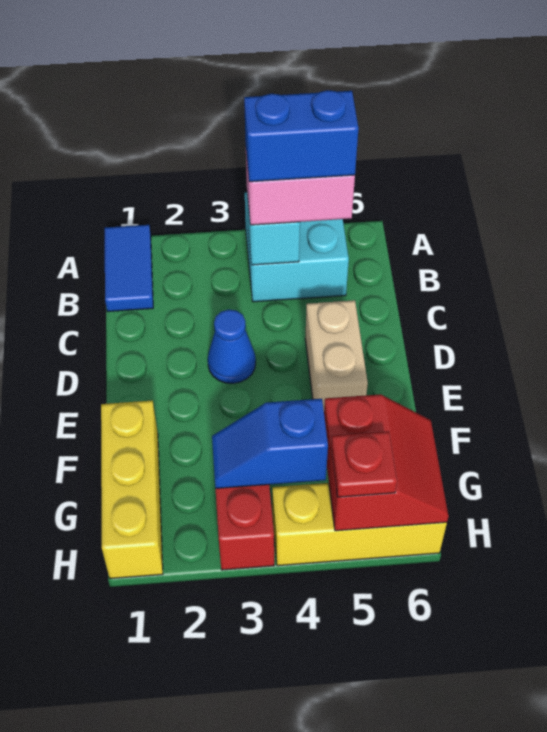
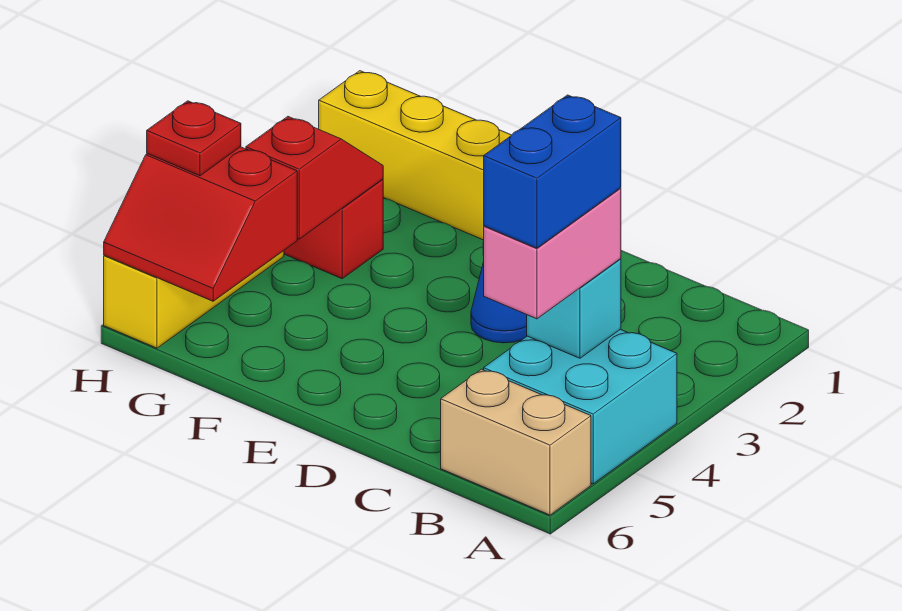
blue tile A1:B1 level 1 -> none
tan brick D5:E5 level 1 -> tan brick A6:B6 level 1
blue slope G3:G4 level 2 top 4 -> red slope G3:G4 level 2 top 4

